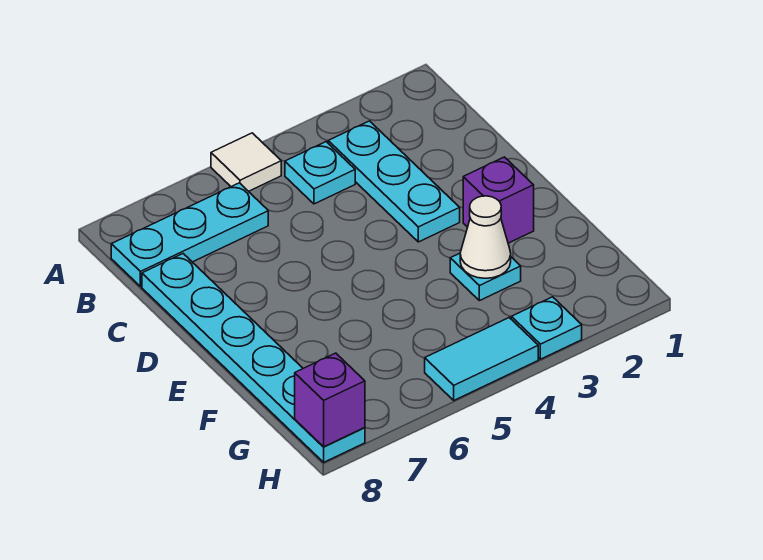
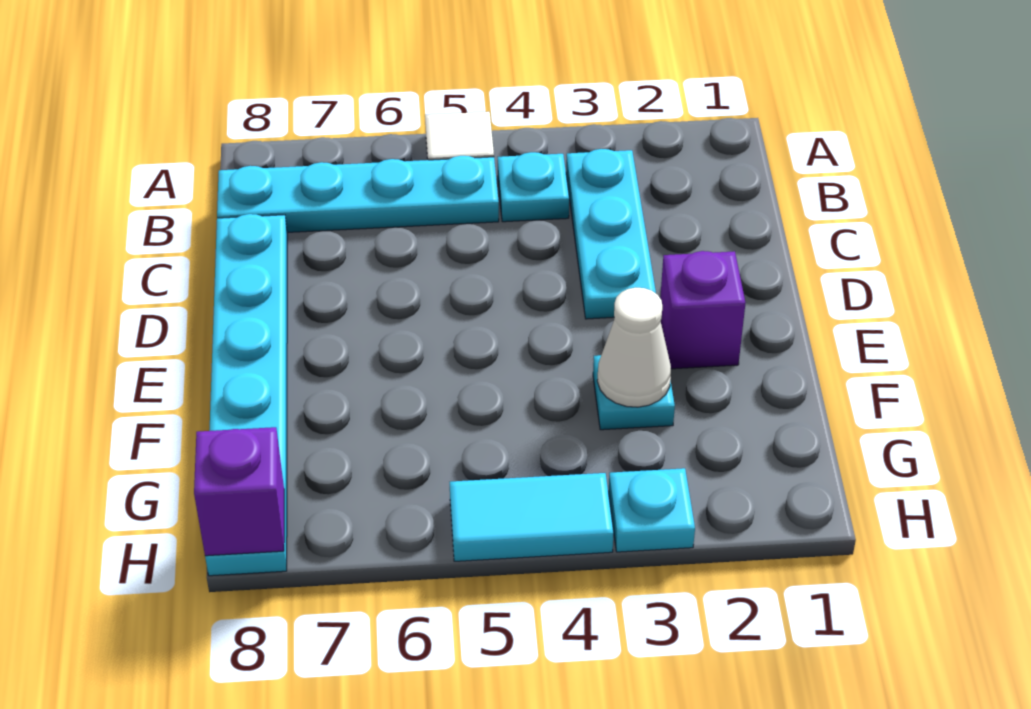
cyan plate B6:B8 level 1 -> cyan plate B5:B8 level 1

